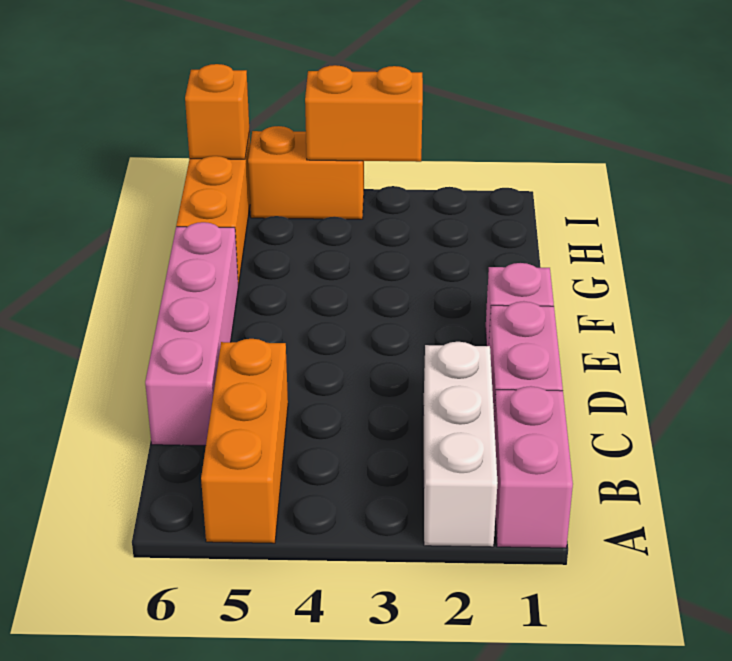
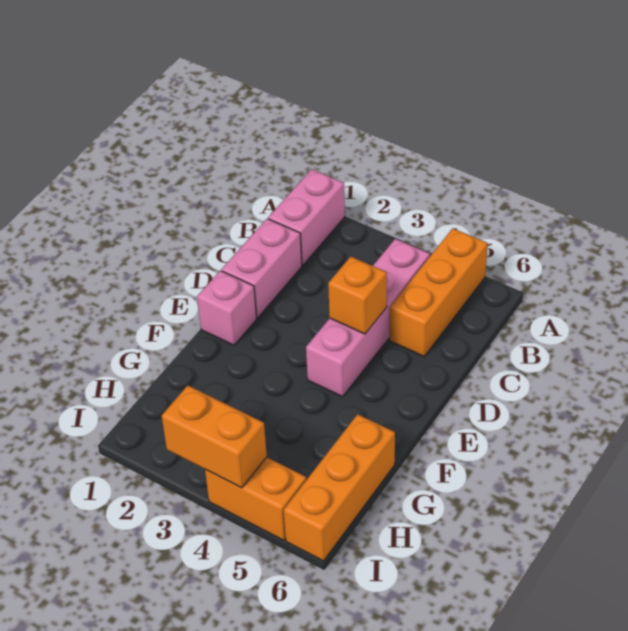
white brick A2:C2 level 1 -> none
pink brick C6:F6 level 1 -> pink brick B4:E4 level 1
orange brick I6 level 2 -> orange brick D4 level 2

